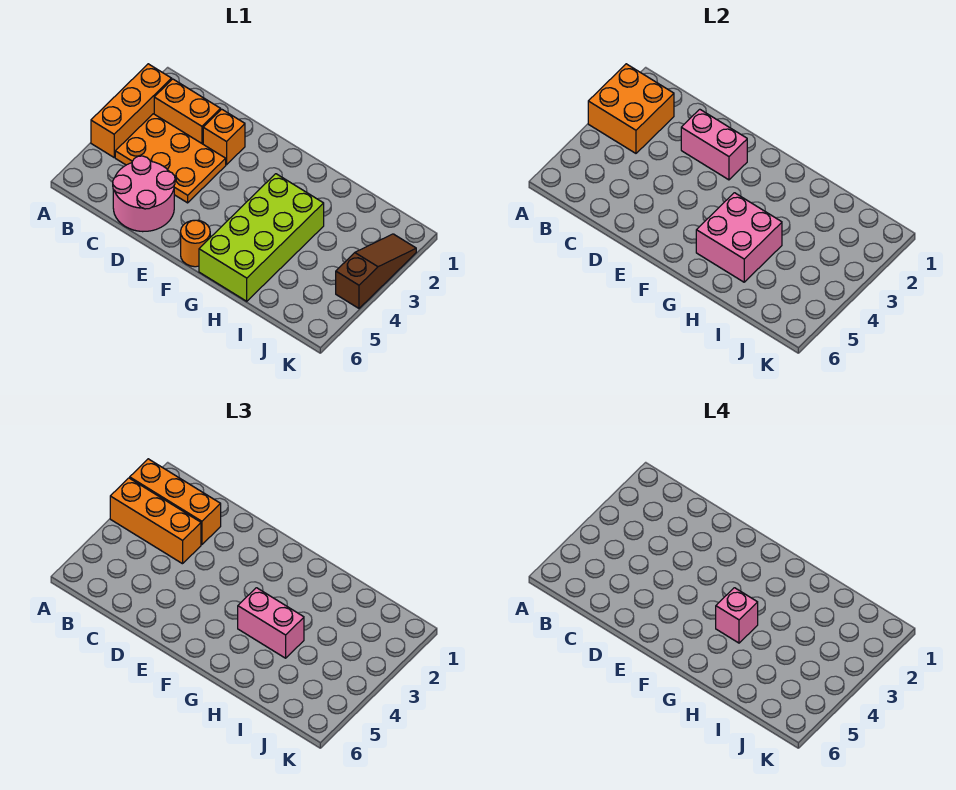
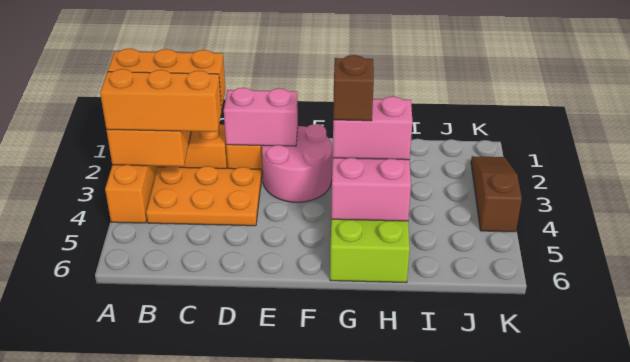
pink round brick C5:D6 level 1 -> pink round brick E2:F3 level 1
orange round brick F6 level 1 -> none
pink brick G4 level 4 -> brown brick G4 level 4

